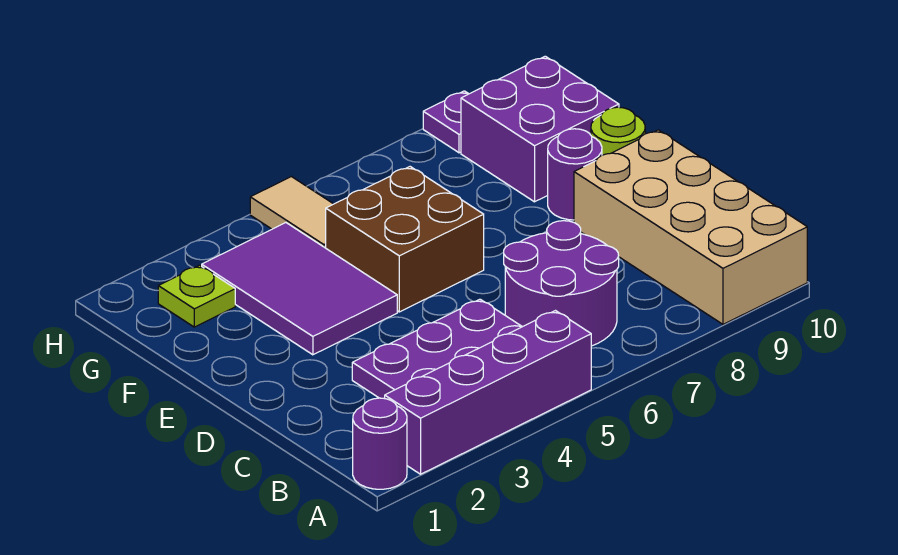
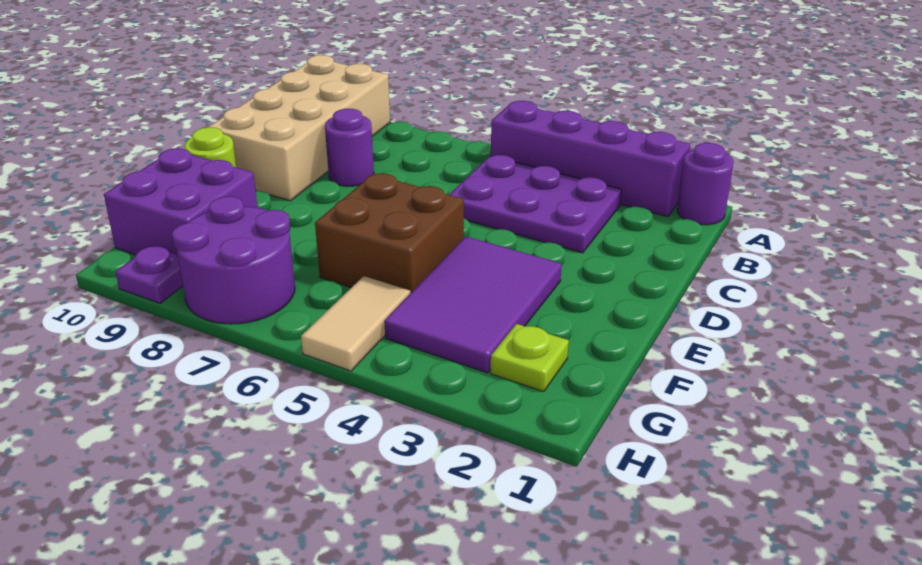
purple round brick B6:C7 level 1 -> purple round brick G7:H8 level 1
purple round brick E9 level 1 -> purple round brick C8 level 1

